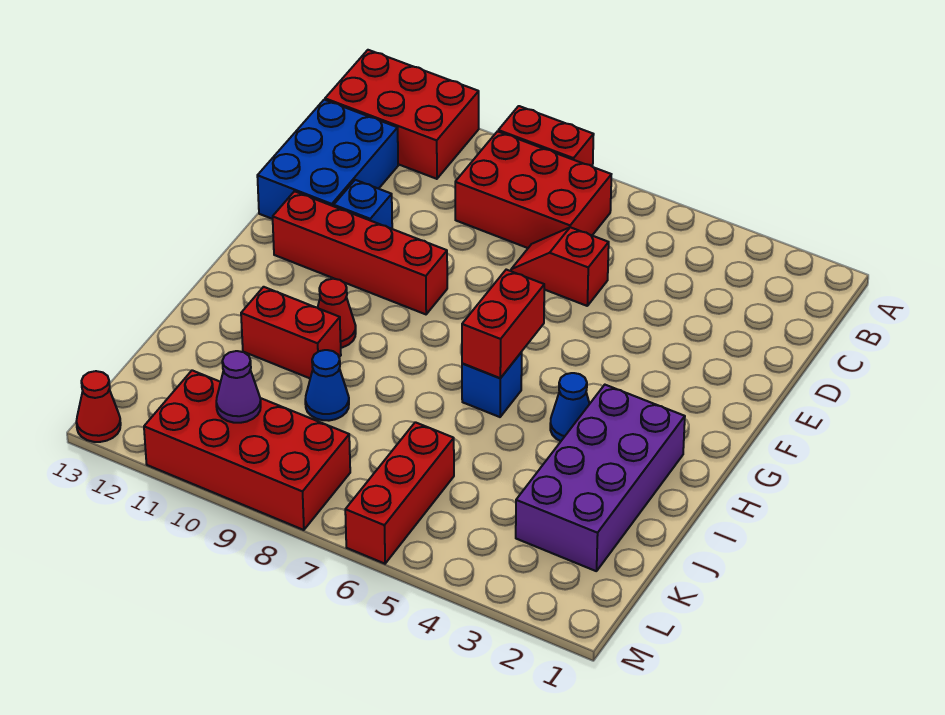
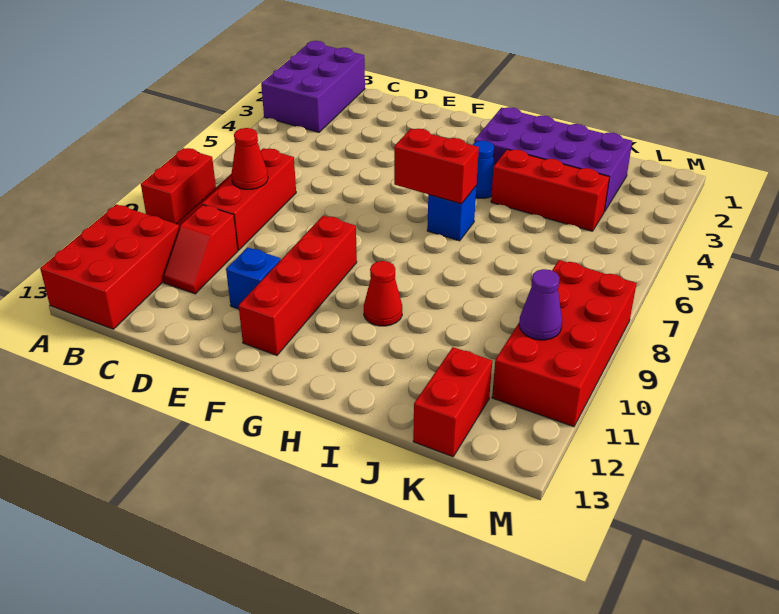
none -> purple brick A1:B3 level 1
red brick B7:C9 level 1 -> red slope B7:C9 level 1 top C
blue brick C12:E13 level 1 -> none
red slope D6:D7 level 1 top 6 -> red slope C10:C11 level 1 top 10
red brick I10:I11 level 1 -> red brick K12:K13 level 1
blue cone J9 level 1 -> none
red brick K6:M6 level 1 -> red brick I4:K4 level 1
red cone M13 level 1 -> red cone C8 level 2

